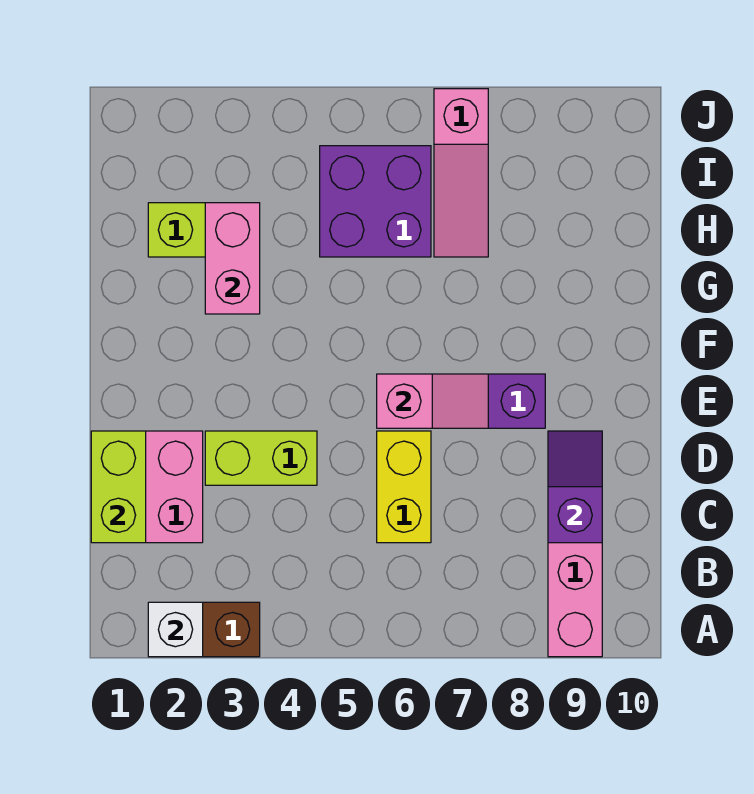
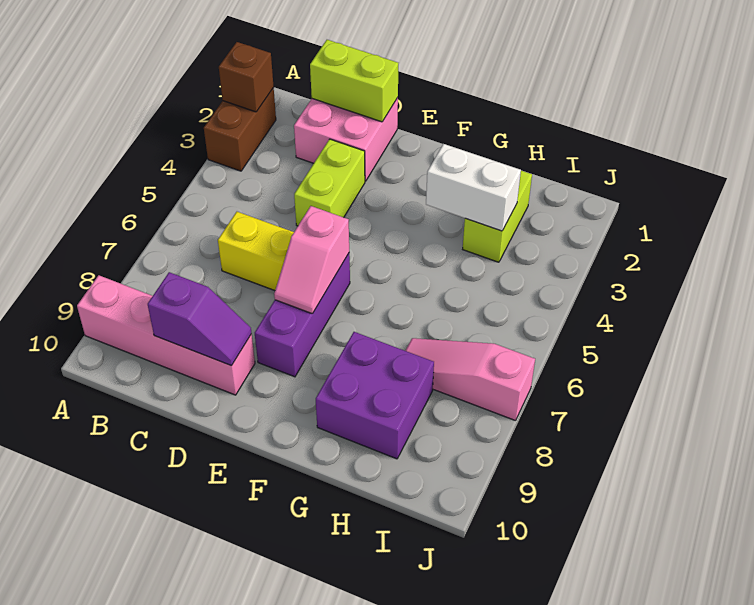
white brick A2 level 2 -> brown brick A2 level 2
pink brick G3:H3 level 2 -> white brick G3:H3 level 2
purple brick H5:I6 level 1 -> purple brick G8:H9 level 1

